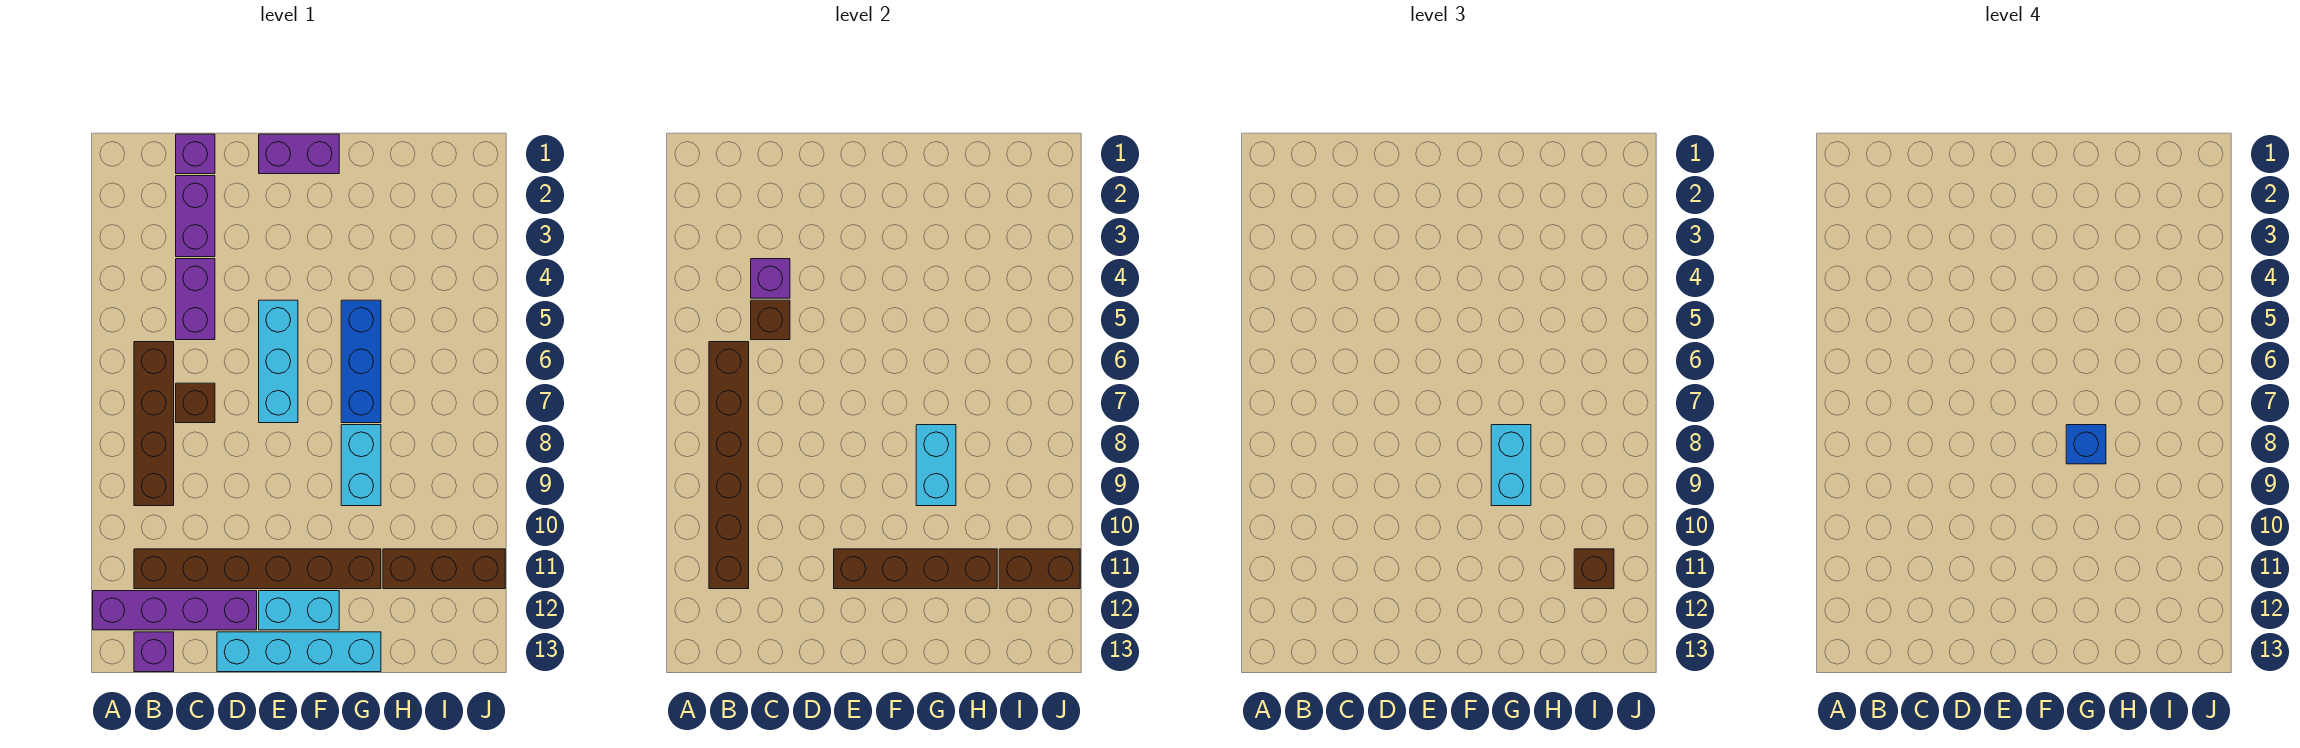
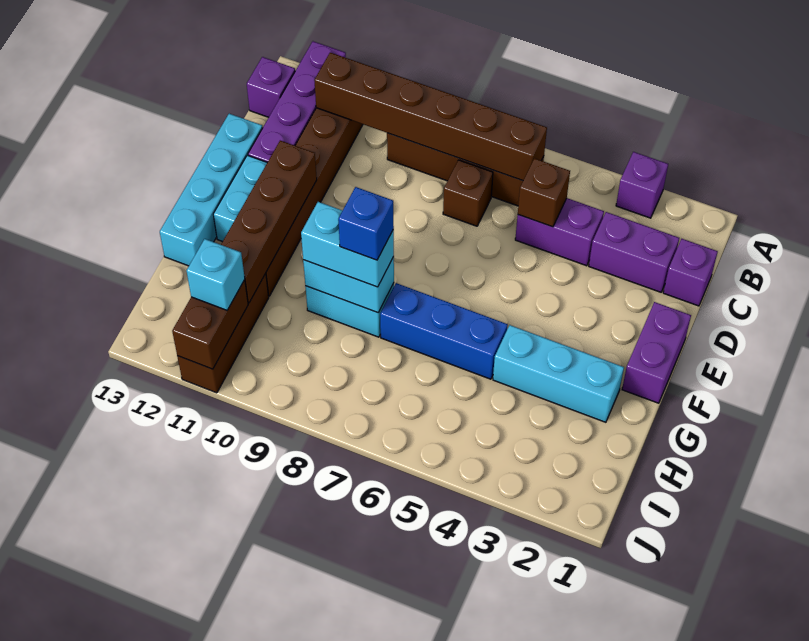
purple brick C4 level 2 -> purple brick A3 level 1
cyan brick E5:E7 level 1 -> cyan brick G2:G4 level 1
brown brick I11 level 3 -> cyan brick I11 level 3

